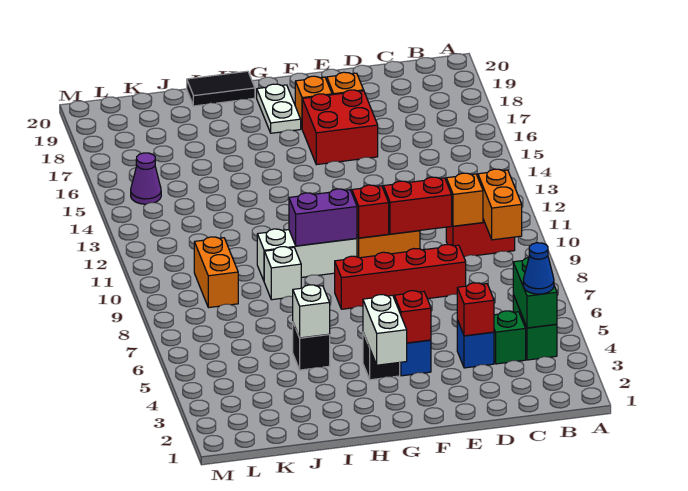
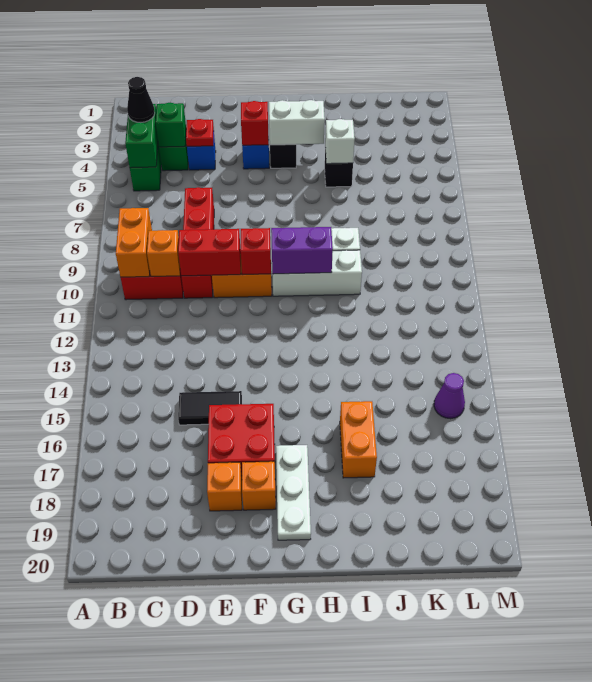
blue cone B4 level 3 -> black cone B4 level 3
none -> green brick C4 level 2
red brick D4 level 2 -> red plate D4 level 2
red brick D8:G8 level 1 -> red brick D7:D10 level 1
white brick G3:G4 level 2 -> white brick G4:H4 level 2
white plate G18:G19 level 1 -> white plate G17:G19 level 1
black tile H20:I20 level 1 -> black tile D15:E15 level 1
orange brick K9:K10 level 1 -> orange brick I16:I17 level 1

